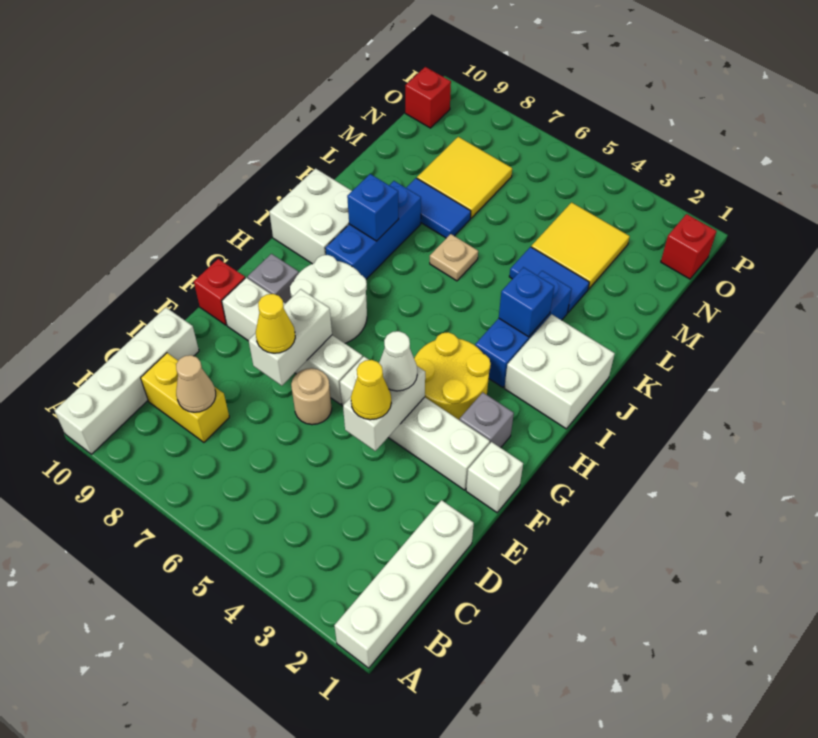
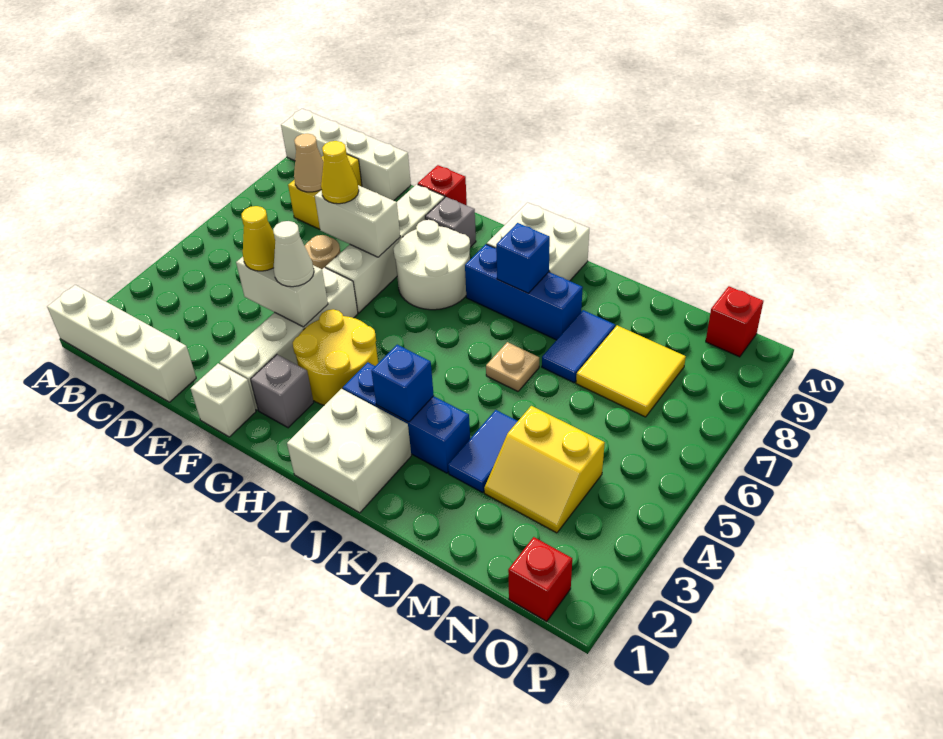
yellow tile M3:N4 level 1 -> yellow slope M3:N4 level 1 top 4

